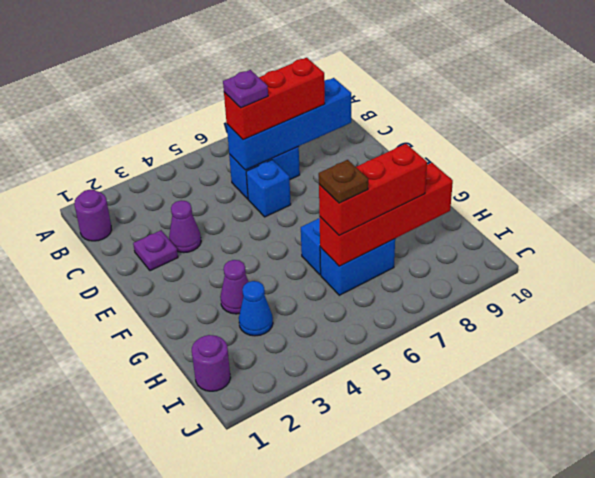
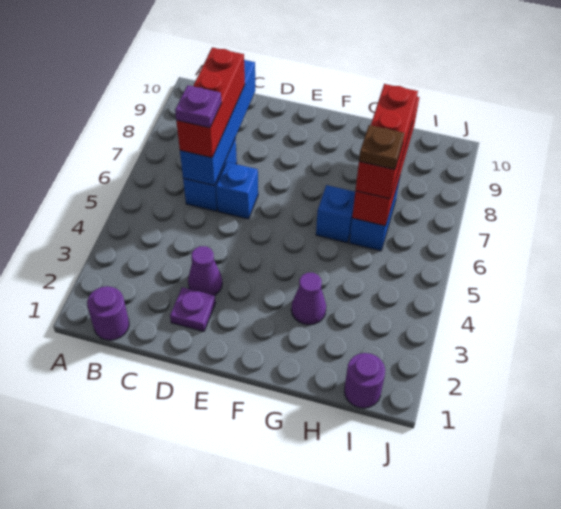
blue cone H3 level 1 -> none

